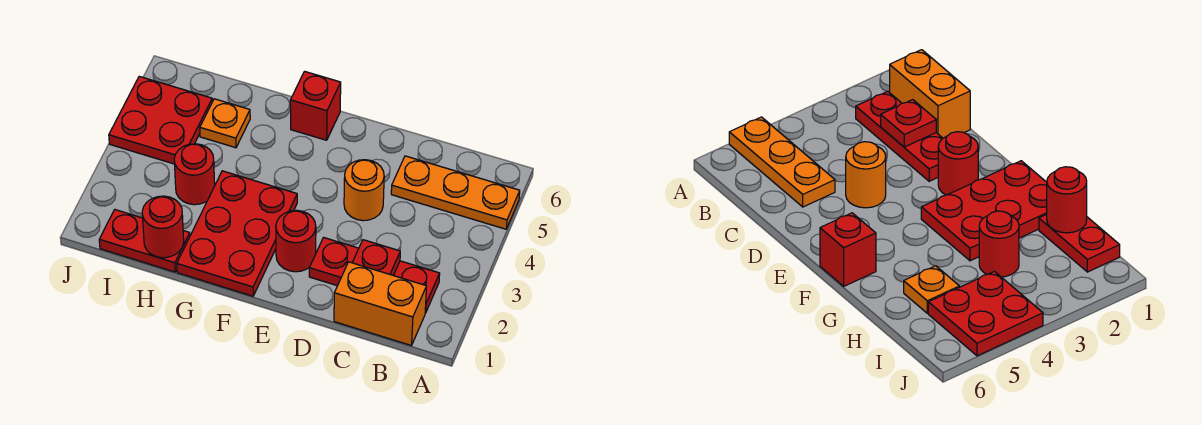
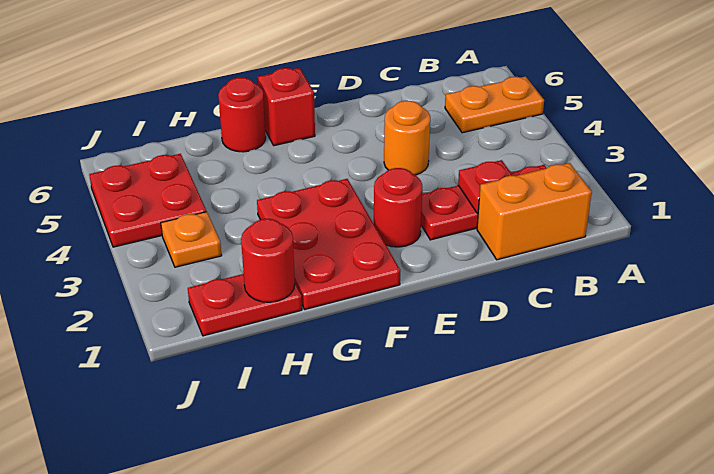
orange plate A5:C5 level 1 -> orange plate A5:B5 level 1
red round brick H3 level 1 -> red round brick G6 level 1
orange plate H5 level 1 -> orange plate I3 level 1

